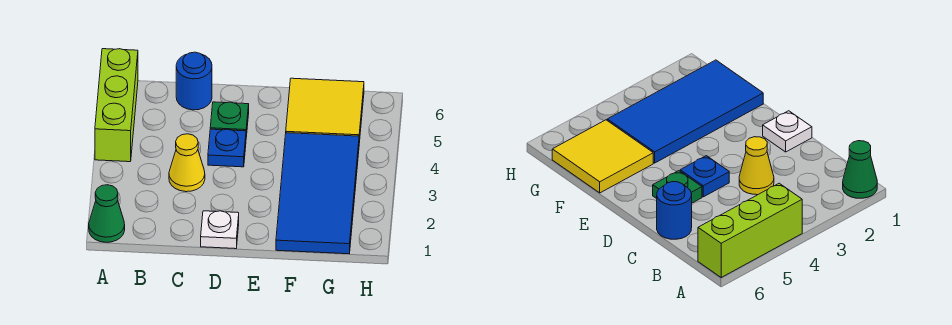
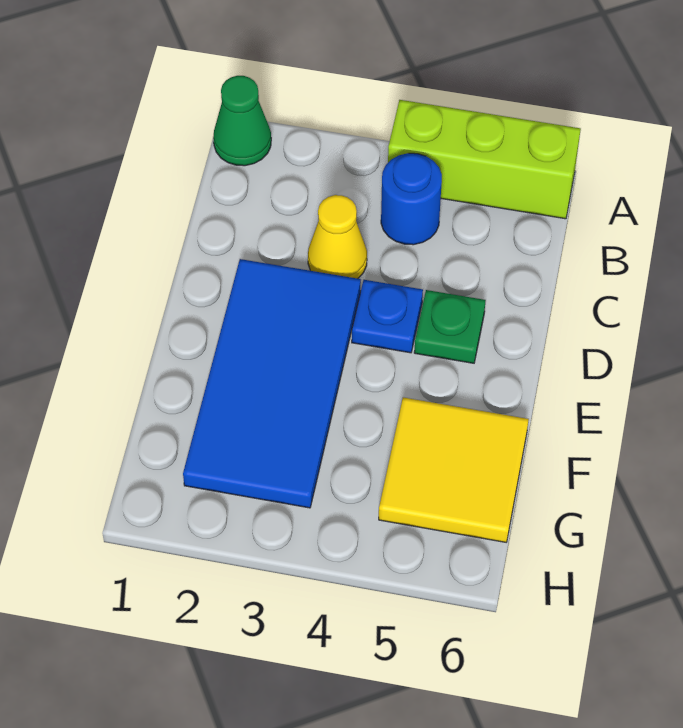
blue round brick C6 level 1 -> blue round brick B4 level 1
white plate D1 level 1 -> none
blue tile F1:G4 level 1 -> blue tile D2:G3 level 1

